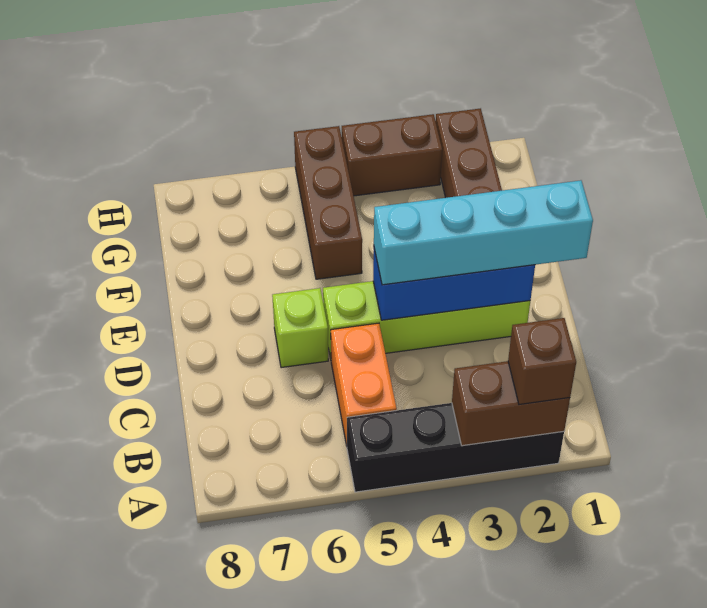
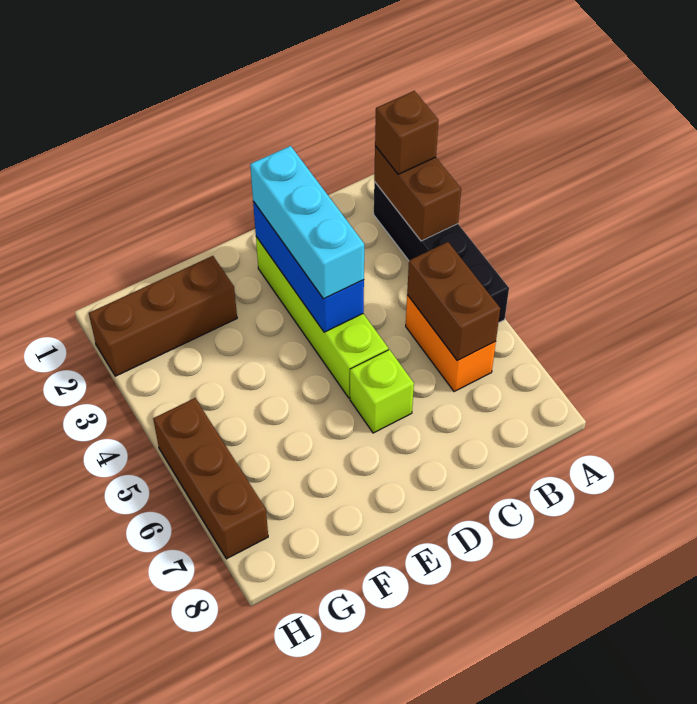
orange brick B5:C5 level 1 -> orange brick B5:B6 level 1
cyan brick D1:D4 level 3 -> cyan brick D2:D4 level 3
brown brick F5:H5 level 1 -> brown brick H5:H7 level 1
brown brick H3:H4 level 1 -> brown brick B5:B6 level 2

